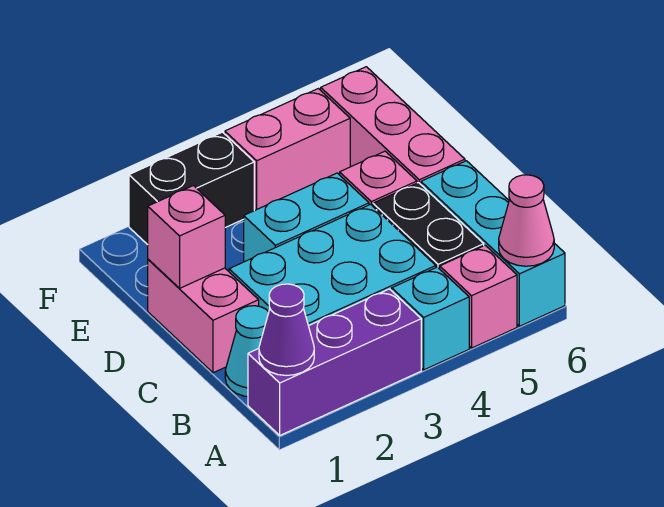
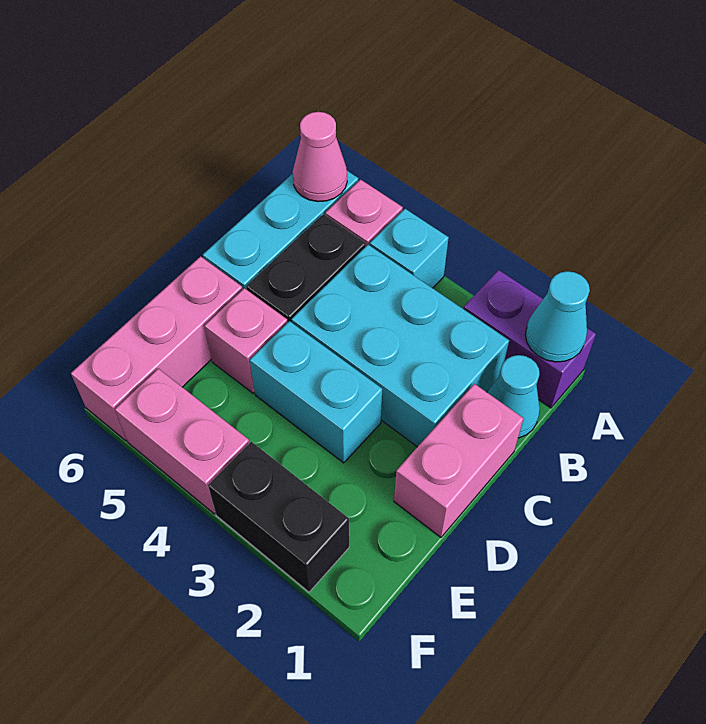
purple brick A1:A3 level 1 -> purple brick A1:A2 level 1
purple cone A1 level 2 -> cyan cone A1 level 2
pink brick D1 level 2 -> none

